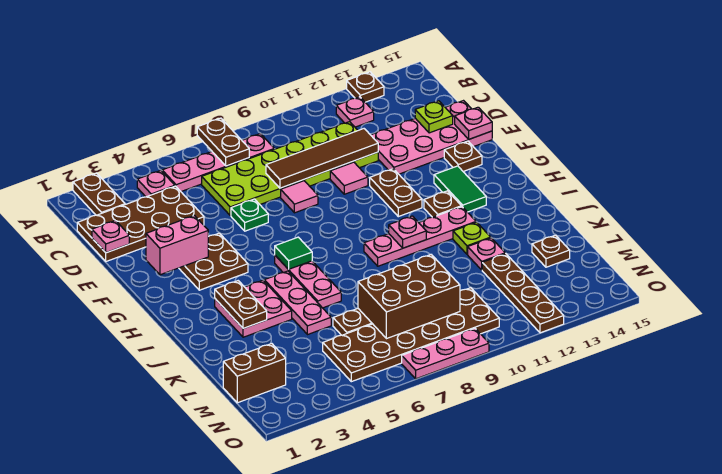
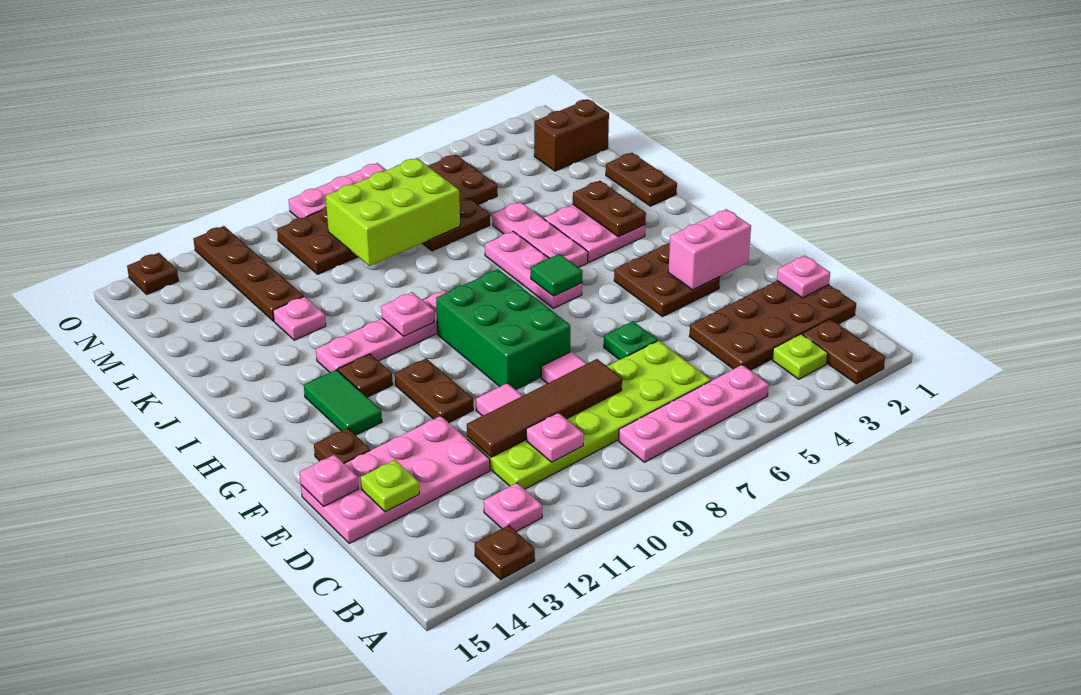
brown plate A7:B7 level 2 -> brown plate J1:K1 level 1
pink plate B4 level 1 -> pink plate C10 level 2
none -> green brick F8:H9 level 1
lime plate J12 level 1 -> lime plate B3 level 1
brown brick L7:M9 level 2 -> lime brick L7:M9 level 2
brown plate L14 level 1 -> brown plate O14 level 1

